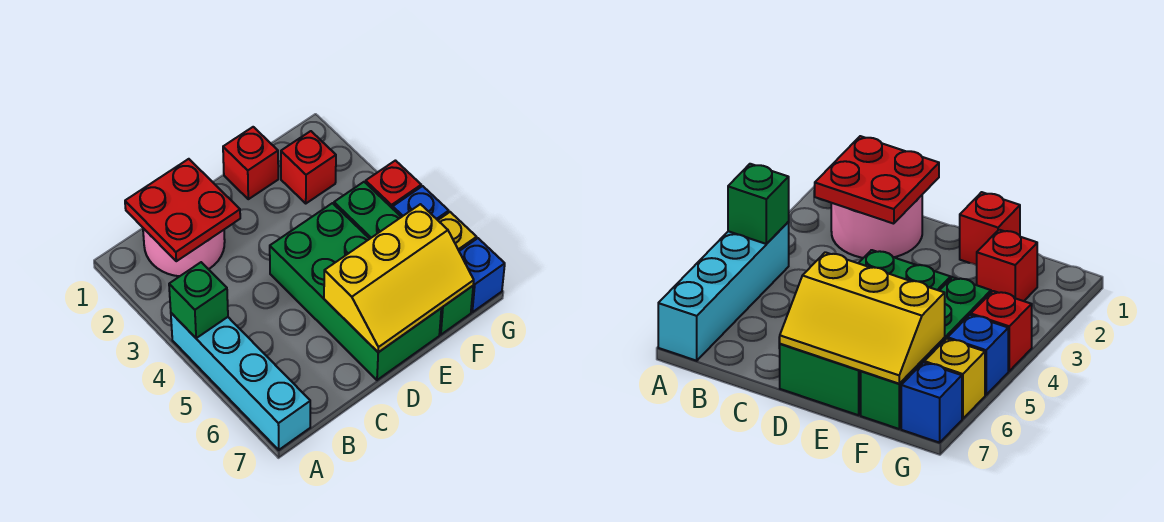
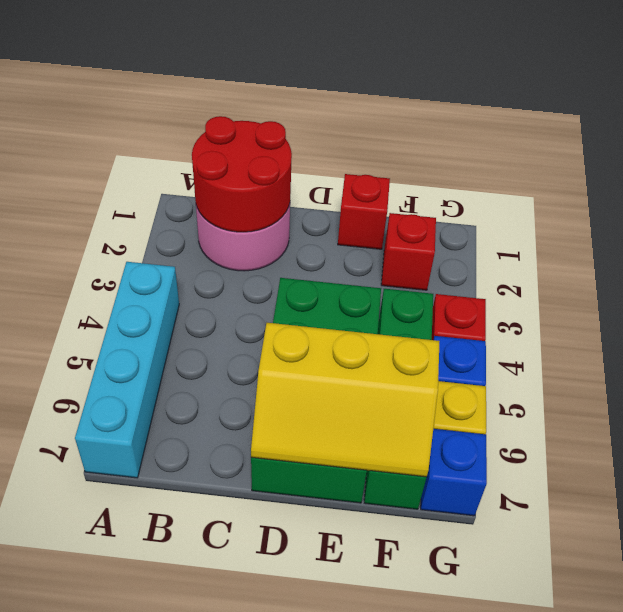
green brick A4 level 2 -> none
red plate B1:C2 level 2 -> red round brick B1:C2 level 2

